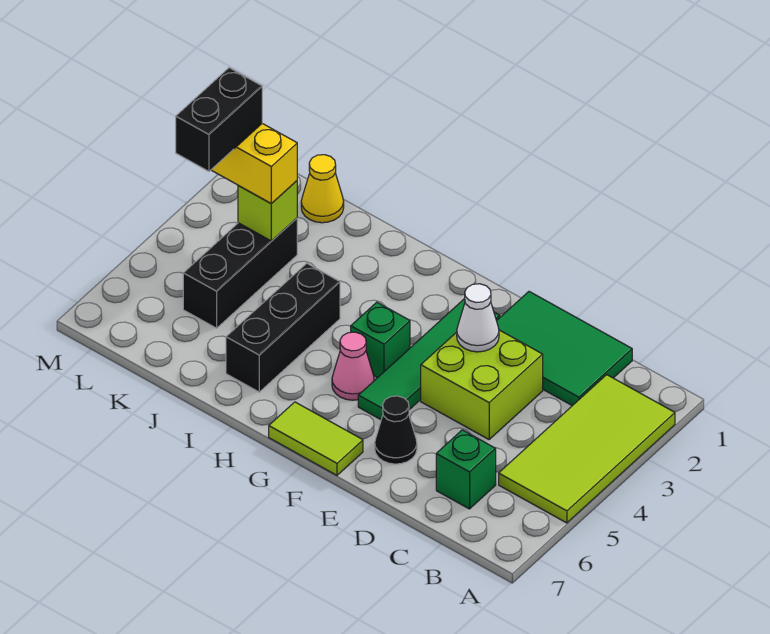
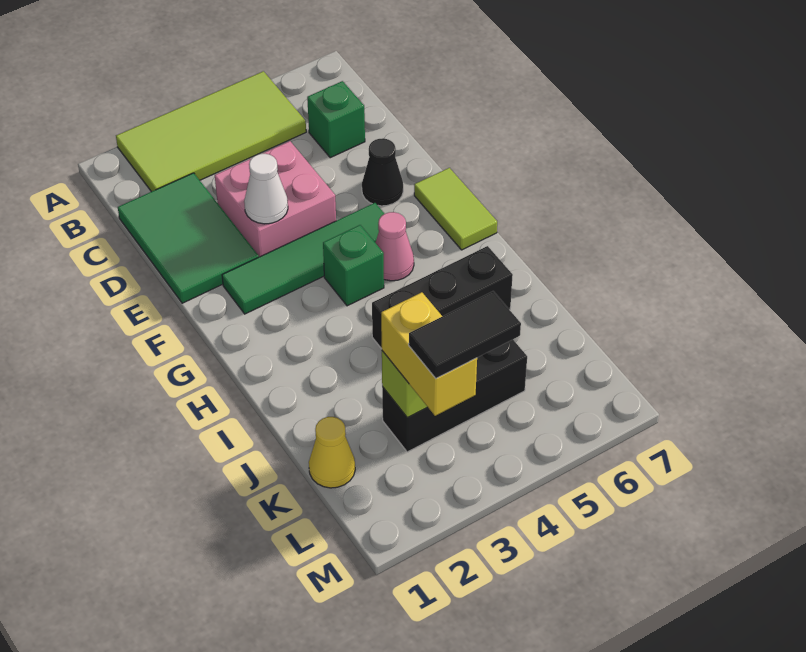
lime brick D3:E4 level 1 -> pink brick D3:E4 level 1
black brick L3:L4 level 4 -> black tile L3:L4 level 4

